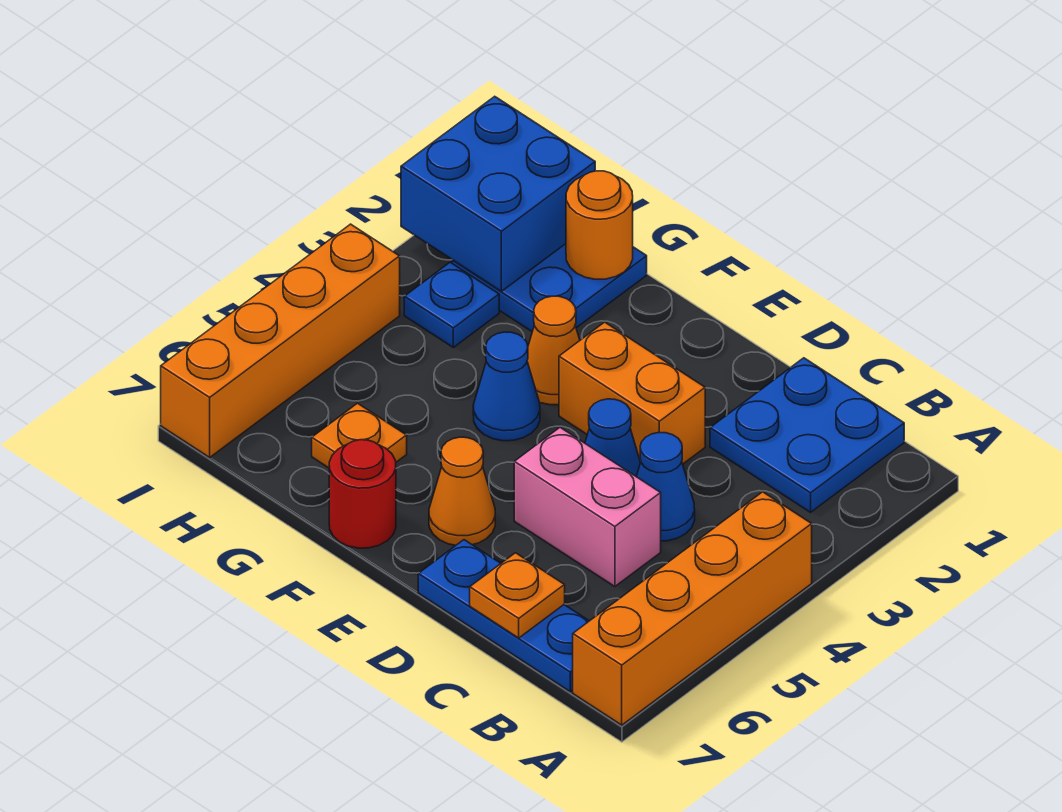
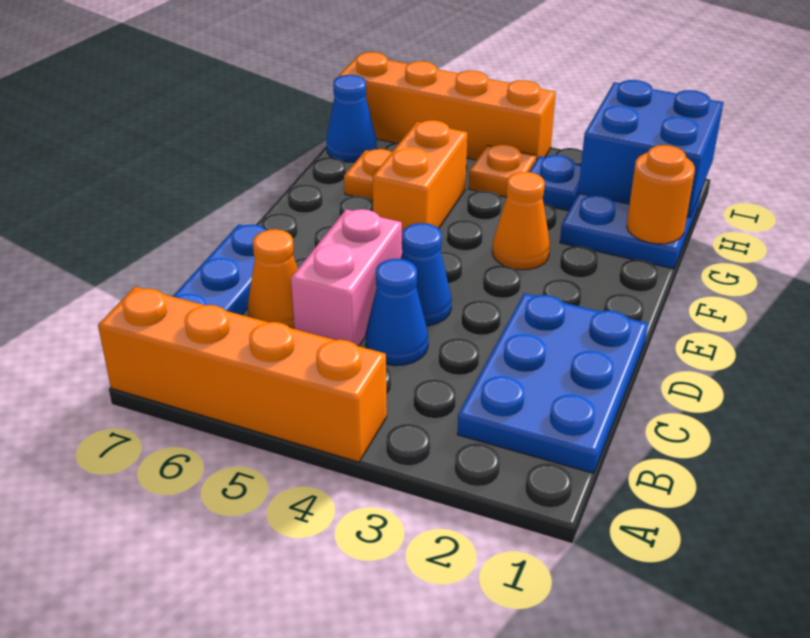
blue plate B1:C2 level 1 -> blue plate B1:D2 level 1
orange plate C7 level 2 -> orange plate H4 level 1
orange brick D3:E3 level 1 -> orange brick F5:G5 level 1
orange cone E6 level 1 -> orange cone C6 level 1
blue cone F4 level 1 -> blue cone H7 level 1
red round brick F7 level 1 -> none

